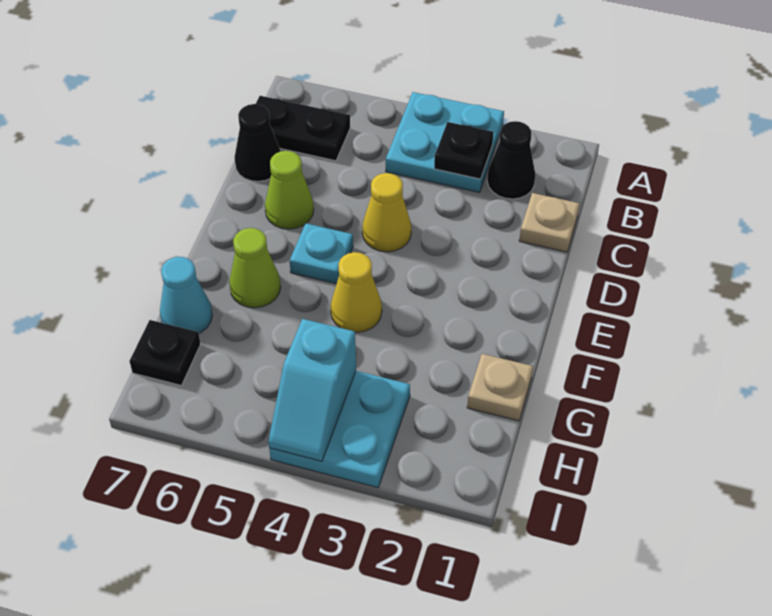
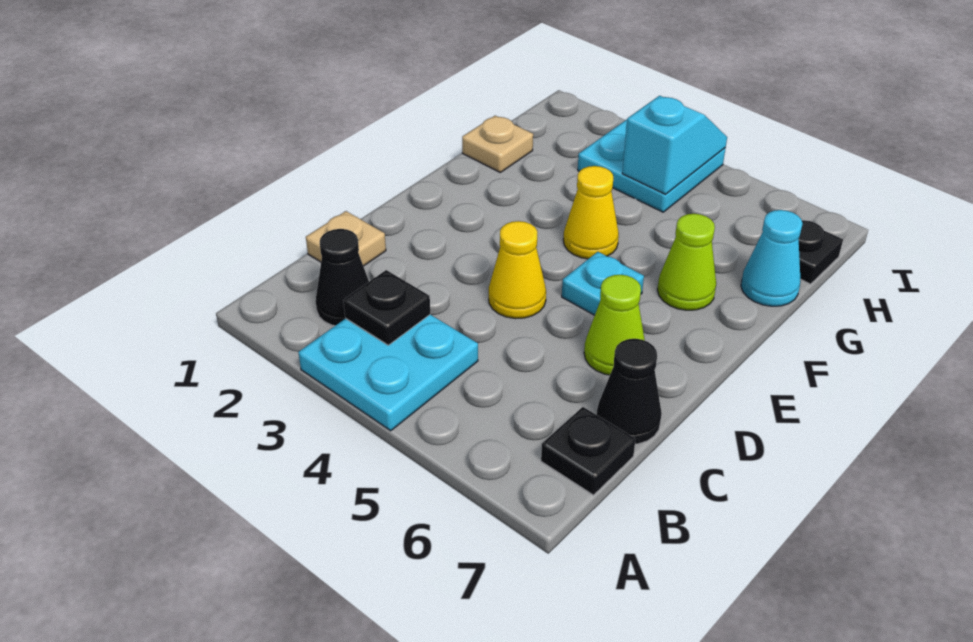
black plate B6:B7 level 1 -> black plate B7 level 1

